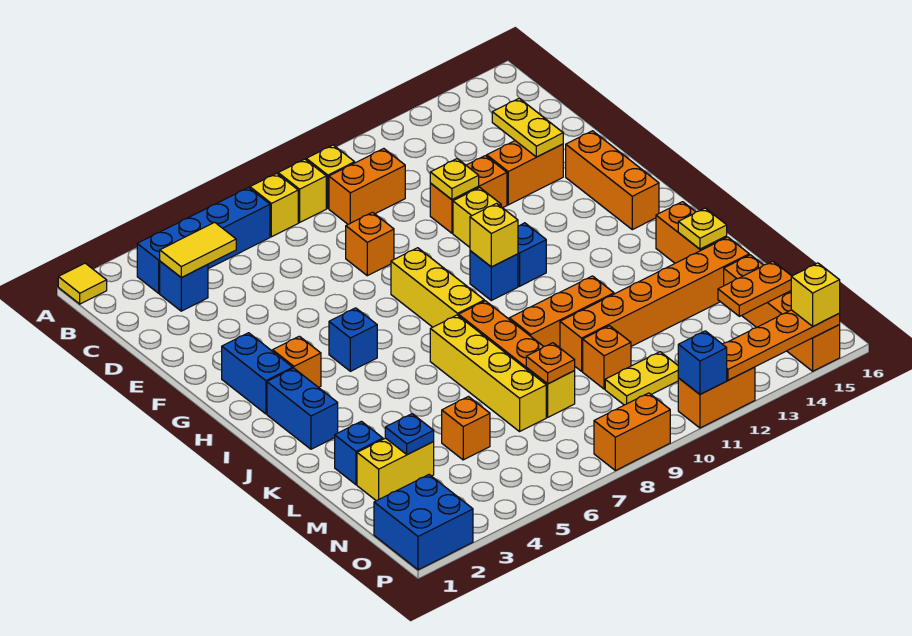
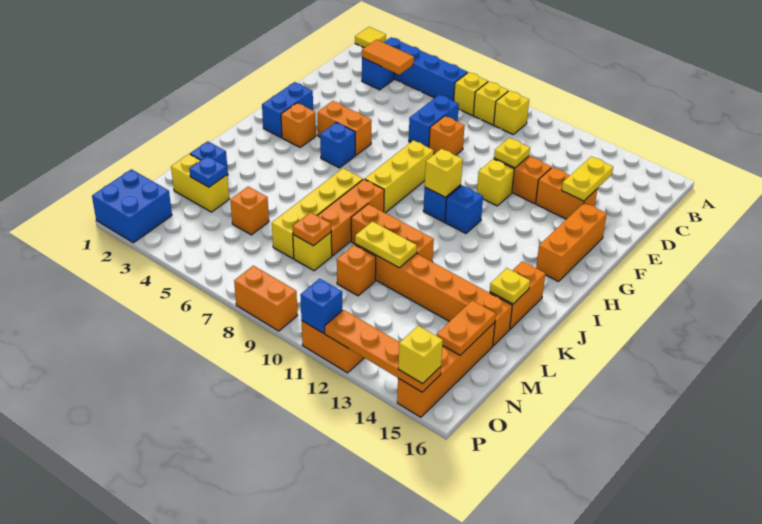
yellow tile C3:C4 level 2 -> orange tile C3:C4 level 2
orange brick C9:C10 level 1 -> orange brick G4:G5 level 1
blue brick I2:J2 level 1 -> blue brick D7:E7 level 1
yellow plate N10:N11 level 1 -> yellow plate L10:L11 level 2
orange plate N14:N15 level 2 -> orange plate M15:N15 level 2

